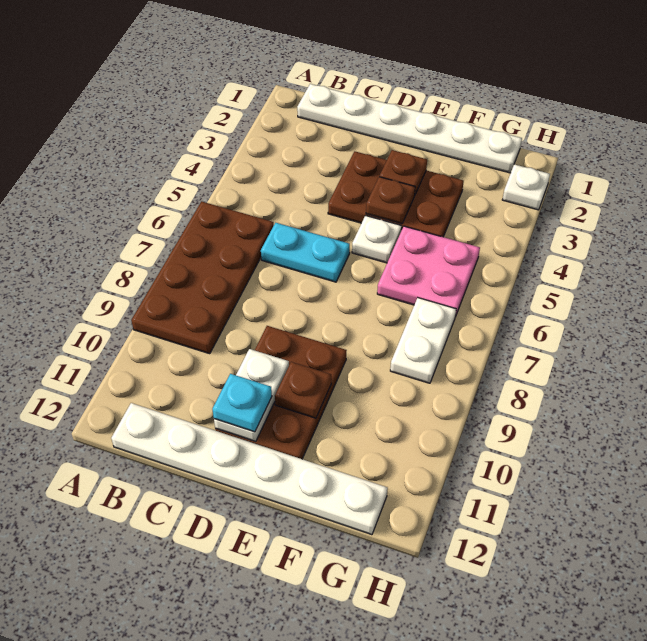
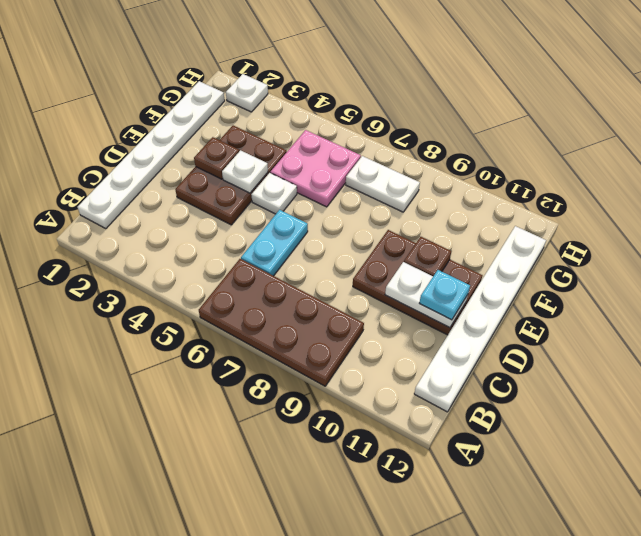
brown plate E4 level 2 -> white plate E4 level 2

